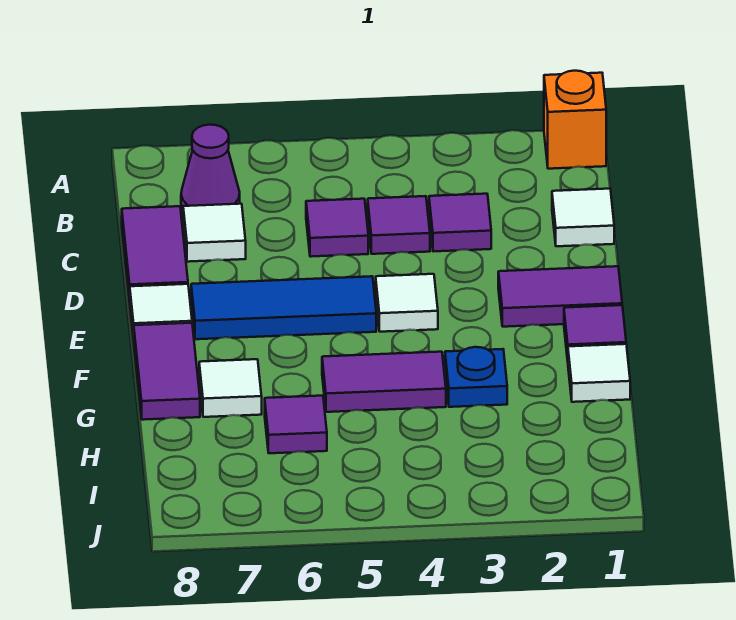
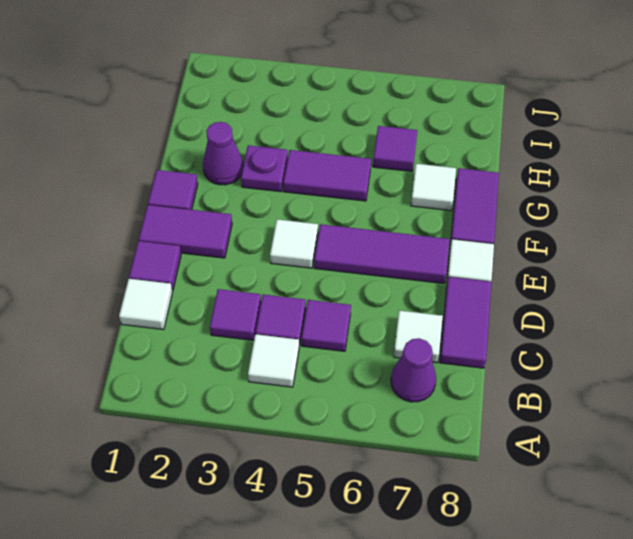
orange brick A1 level 1 -> none
none -> purple tile D1 level 1
blue tile E5:E7 level 1 -> purple tile E5:E7 level 1
white tile G1 level 1 -> white tile B4 level 1
none -> purple cone G2 level 1
blue plate G3 level 1 -> purple plate G3 level 1

